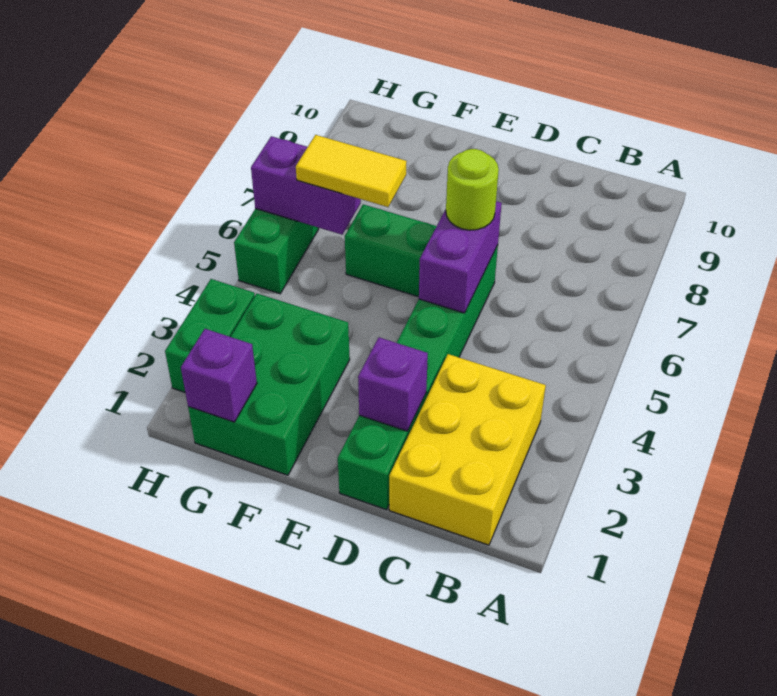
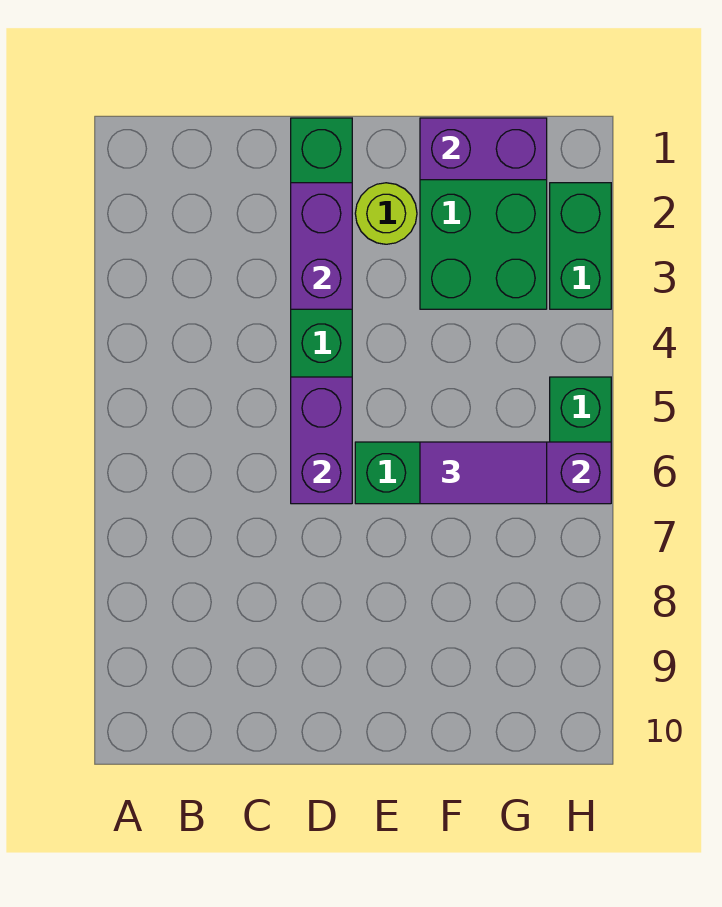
yellow brick B1:C3 level 1 -> none
purple brick D2 level 2 -> purple brick D2:D3 level 2
lime round brick D6 level 3 -> lime round brick E2 level 1
yellow tile F6:G6 level 3 -> purple tile F6:G6 level 3
purple brick G1 level 2 -> purple brick F1:G1 level 2

